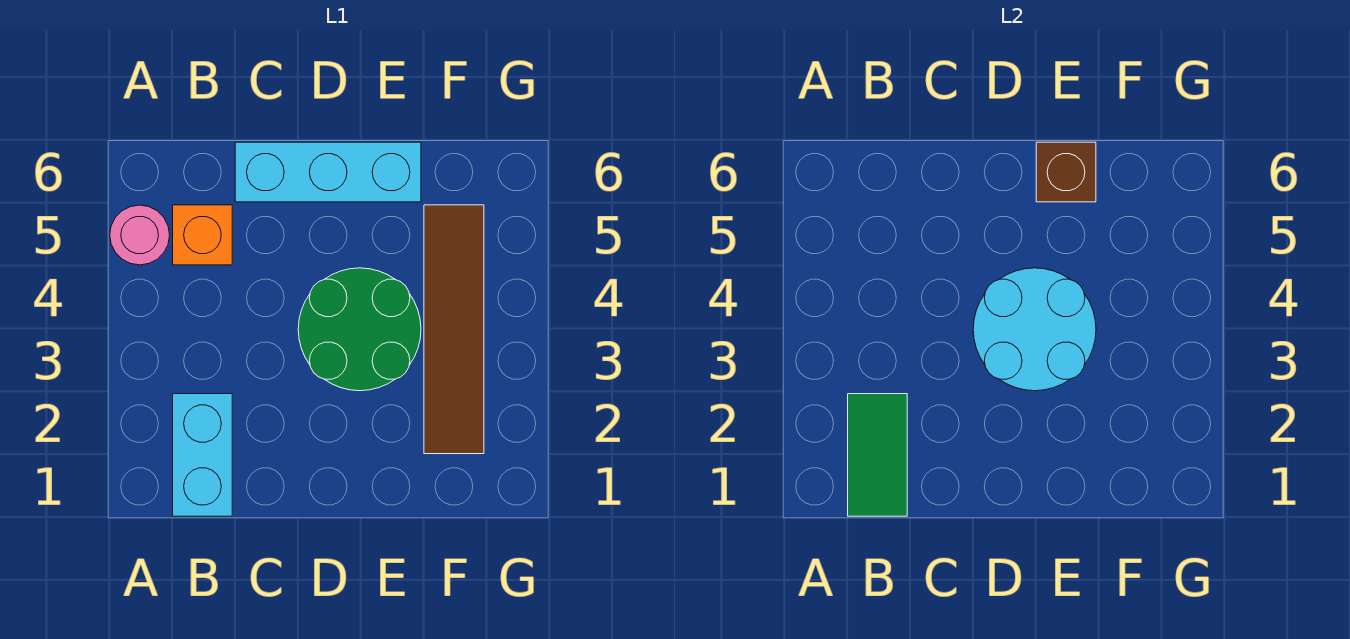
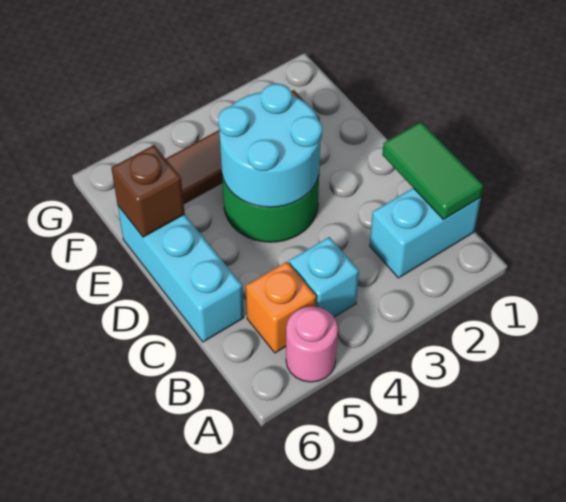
green tile B1:B2 level 2 -> green tile B1:C1 level 2
none -> cyan brick B4 level 1

